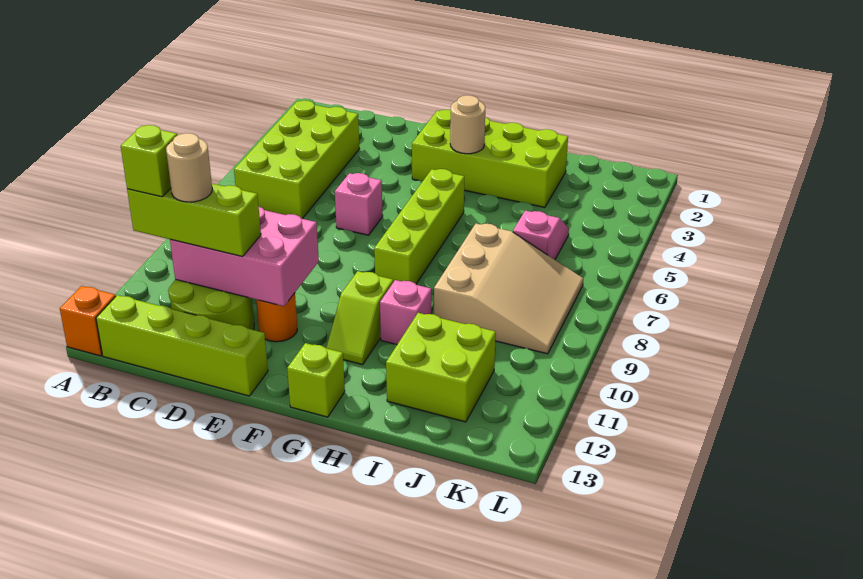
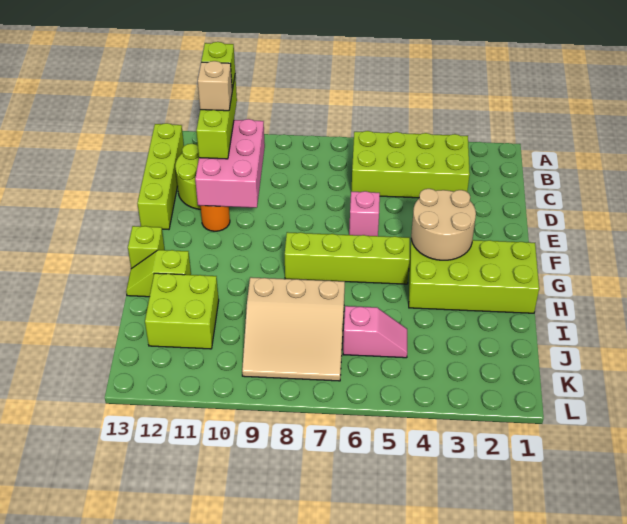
orange brick A13 level 1 -> none
tan round brick C11 level 4 -> tan brick C11 level 4
lime brick F2:I3 level 1 -> lime brick G1:H4 level 1
tan round brick G3 level 2 -> tan round brick F3:G4 level 2
lime slope G10:G11 level 1 top 10 -> lime slope H12:H13 level 1 top 12
pink brick H10 level 1 -> none

